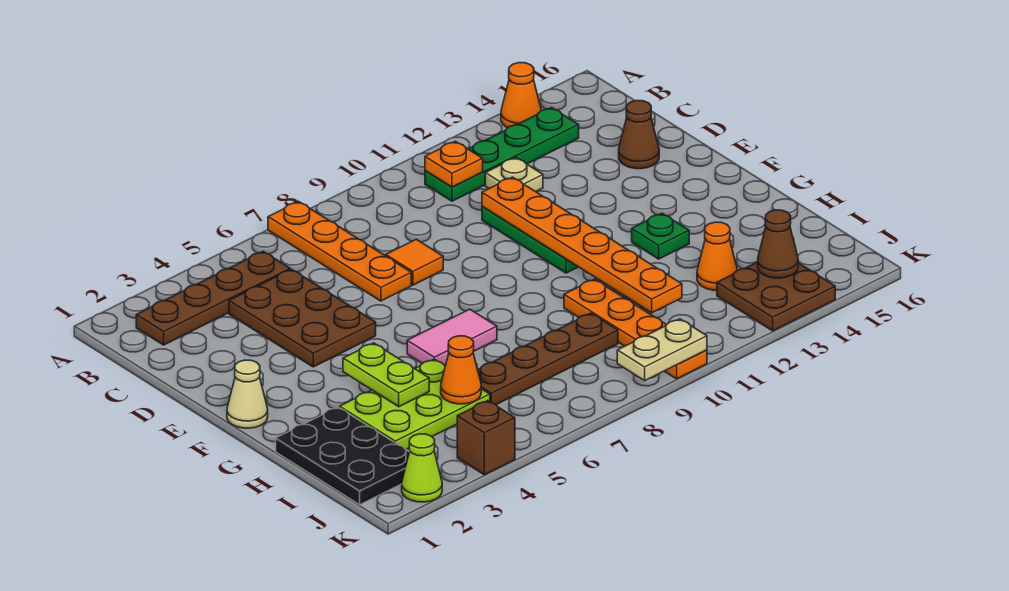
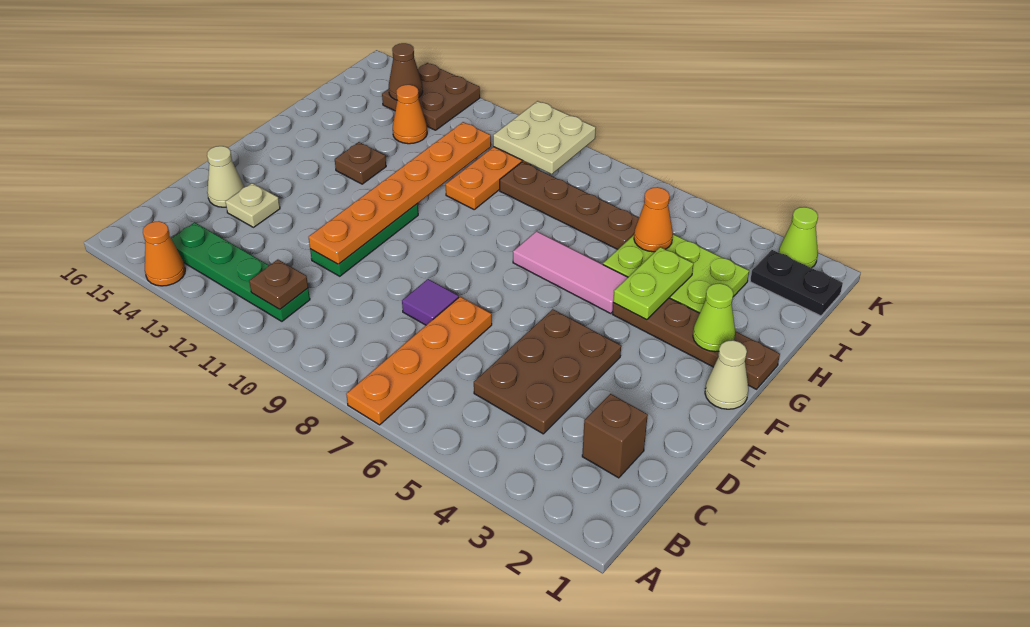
brown plate B2:B5 level 1 -> brown plate G1:G4 level 1
orange plate B11 level 2 -> brown plate B11 level 2
tan plate C12 level 1 -> tan plate D14 level 1
orange tile D8 level 1 -> purple tile D8 level 1
brown cone D15 level 1 -> tan cone D15 level 1
none -> lime cone G2 level 2
pink tile G6:G7 level 1 -> pink tile G5:G7 level 1
green plate G13 level 1 -> brown plate G13 level 1
black plate H1:J2 level 1 -> black plate J1:J2 level 1
brown brick K4 level 1 -> brown brick C2 level 1
tan plate K9:K10 level 2 -> tan plate J9:K10 level 2

